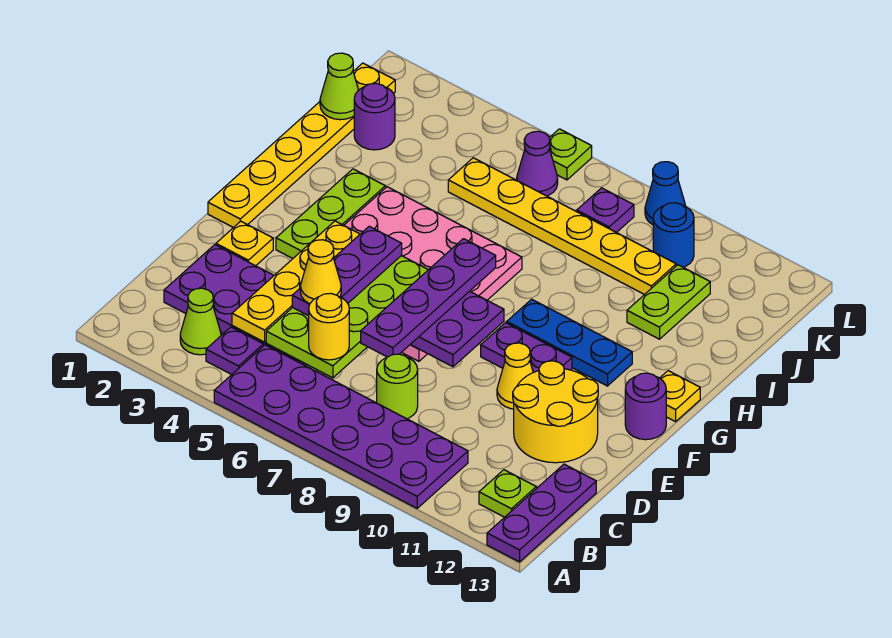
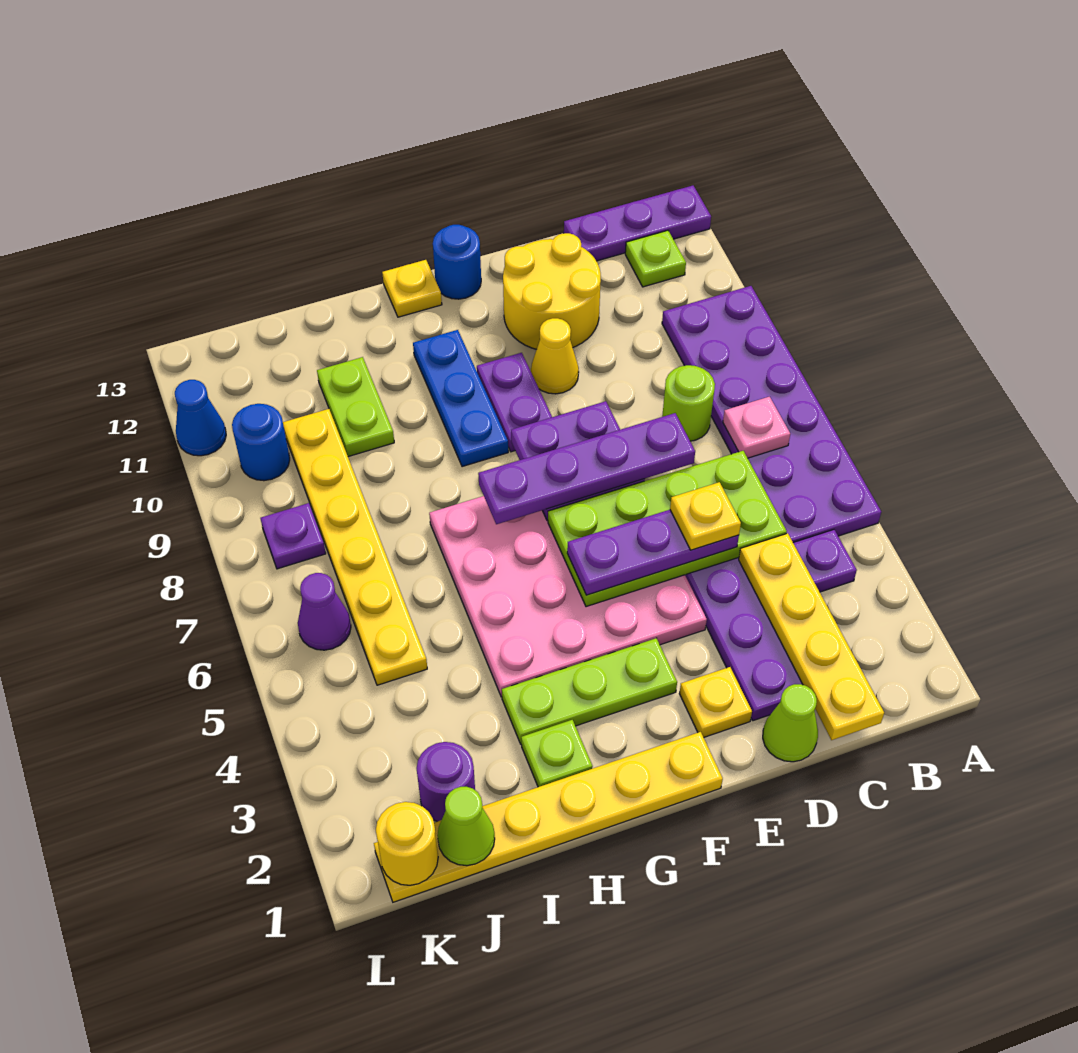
lime cone B3 level 1 -> lime cone D1 level 1
none -> pink plate B7 level 2
yellow plate C4:F4 level 2 -> yellow plate C1:C4 level 2
yellow round brick C6 level 3 -> yellow round brick K1 level 2
yellow cone D5 level 4 -> yellow plate D5 level 4
purple round brick F13 level 1 -> blue round brick F13 level 1
lime plate I11:J11 level 1 -> lime plate I10:I11 level 1
lime plate L6 level 1 -> lime plate H2 level 1
blue cone L9 level 1 -> blue cone L11 level 1

